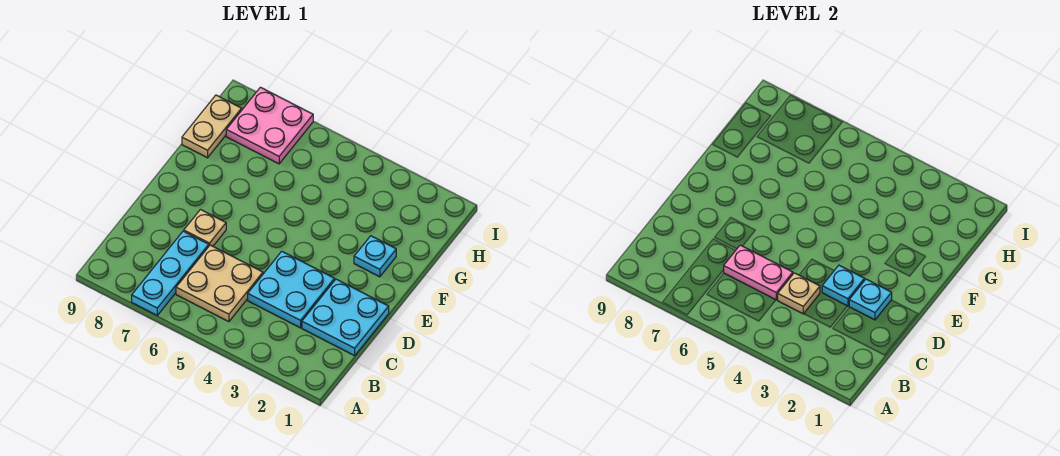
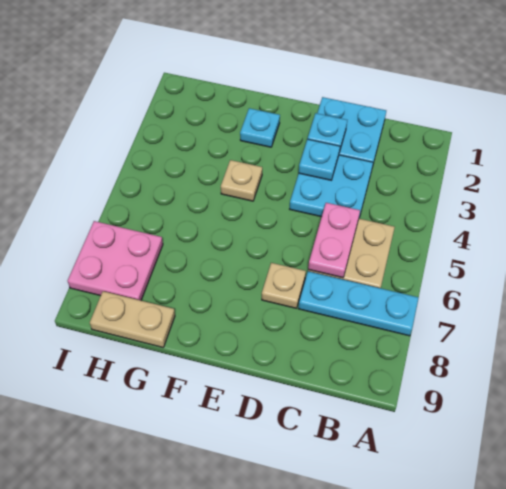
tan plate C4 level 2 -> tan plate F4 level 1

